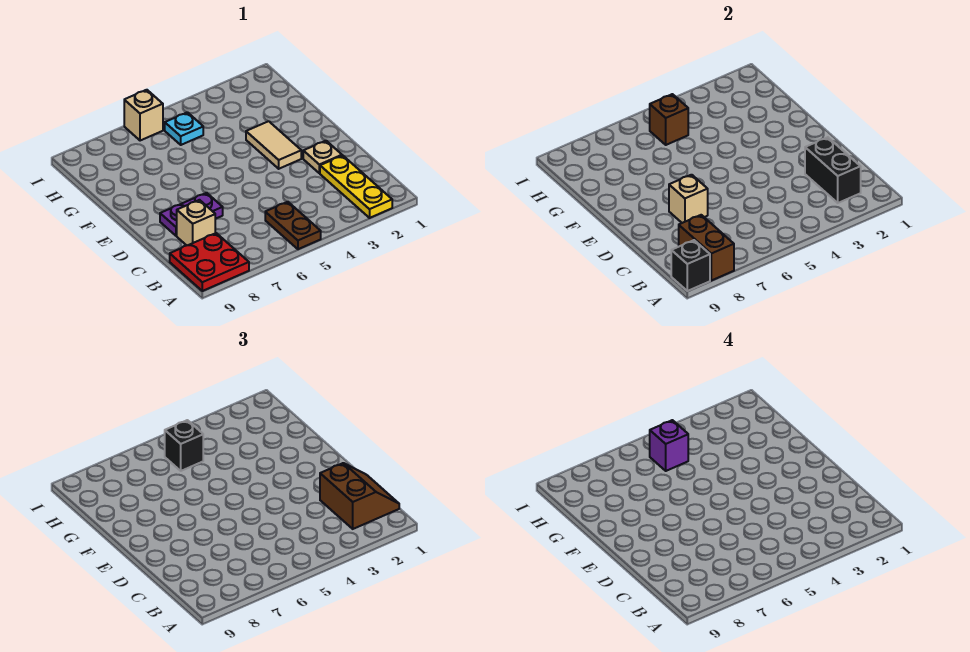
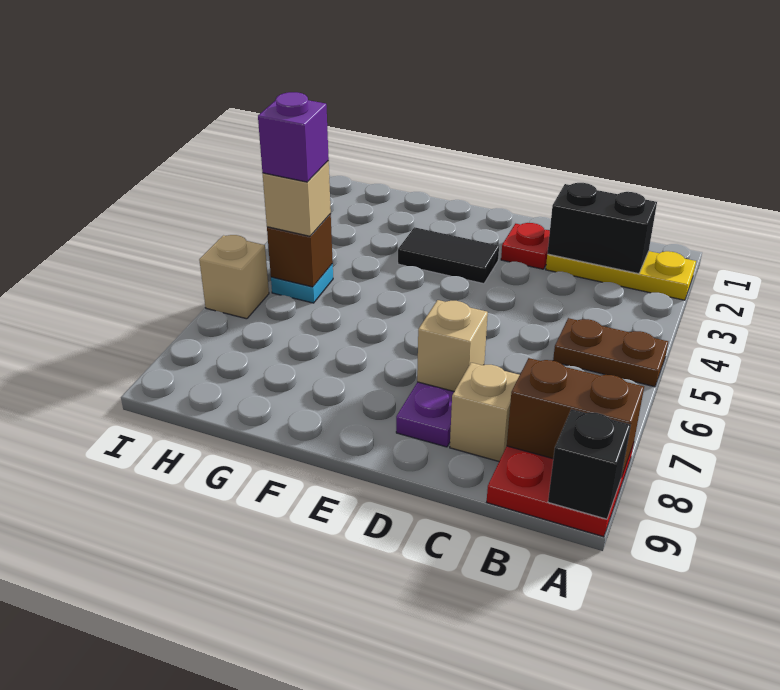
brown slope B1:C2 level 3 top 2 -> none
tan plate D2 level 1 -> red plate D2 level 1
tan tile E3:F3 level 1 -> black tile E3:F3 level 1
black brick H5 level 3 -> tan brick H5 level 3

